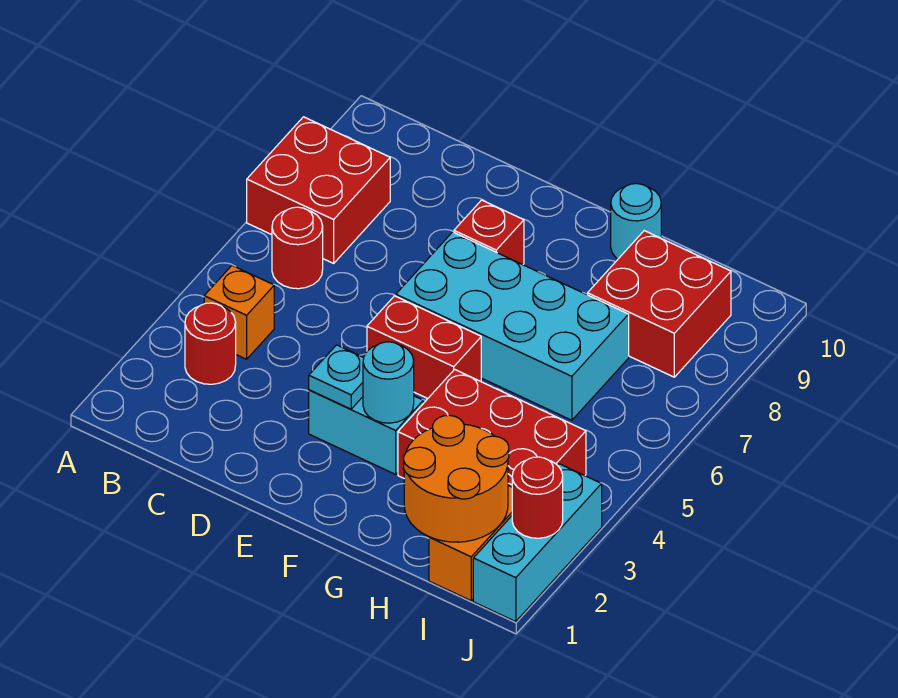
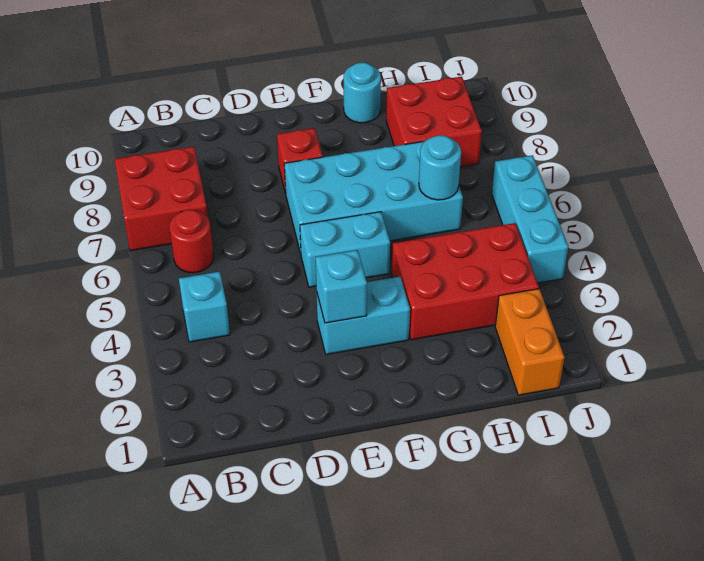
red round brick B3 level 1 -> none
orange brick B4 level 1 -> cyan brick B4 level 1
cyan plate E3 level 2 -> cyan brick E3 level 2
red brick E5:F5 level 1 -> cyan brick E5:F5 level 1
cyan round brick F3 level 2 -> cyan round brick H6 level 2
orange round brick H1:I2 level 2 -> none
cyan brick J1:J3 level 1 -> cyan brick J4:J6 level 1
red round brick J2 level 2 -> none

